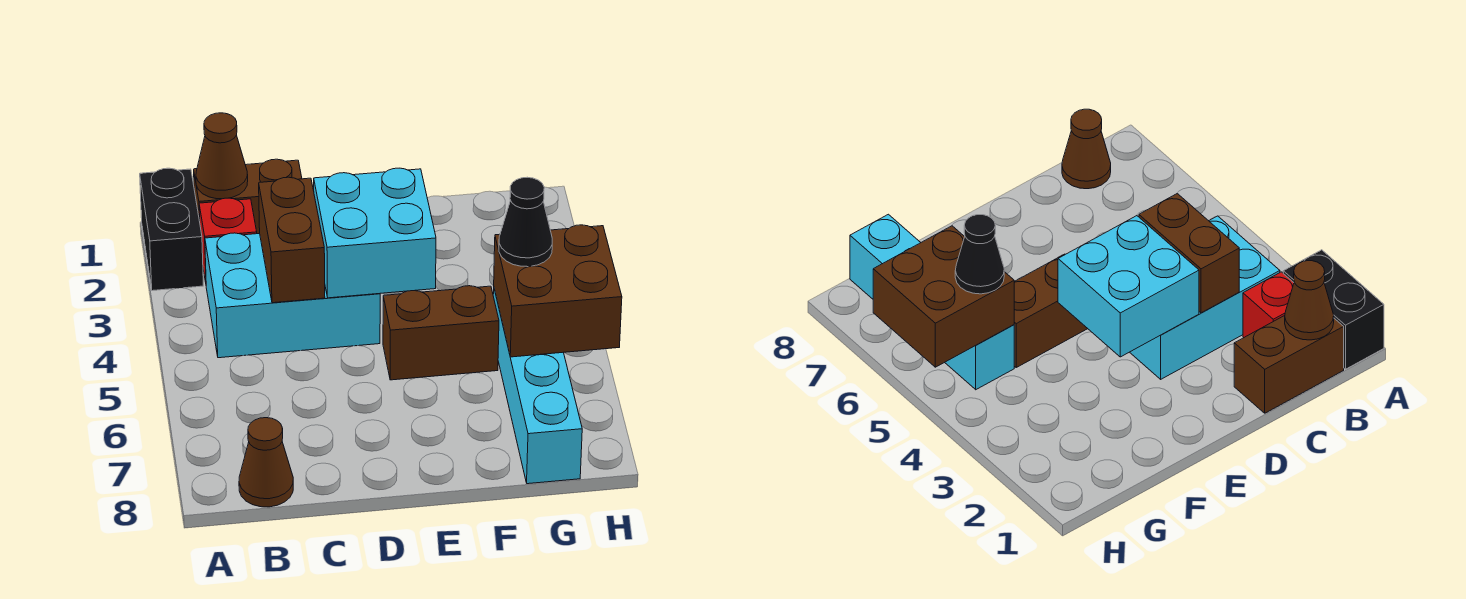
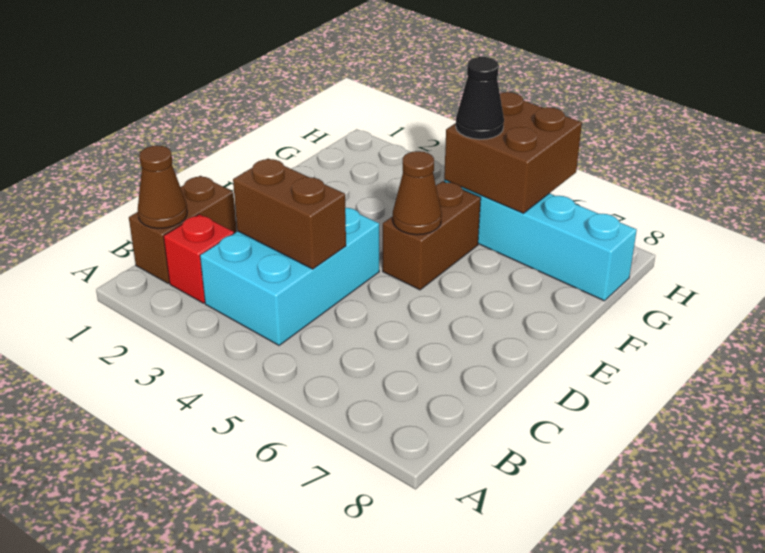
black brick A1:A2 level 1 -> none
brown cone B8 level 1 -> brown cone E5 level 2
cyan brick D3:E4 level 2 -> none

